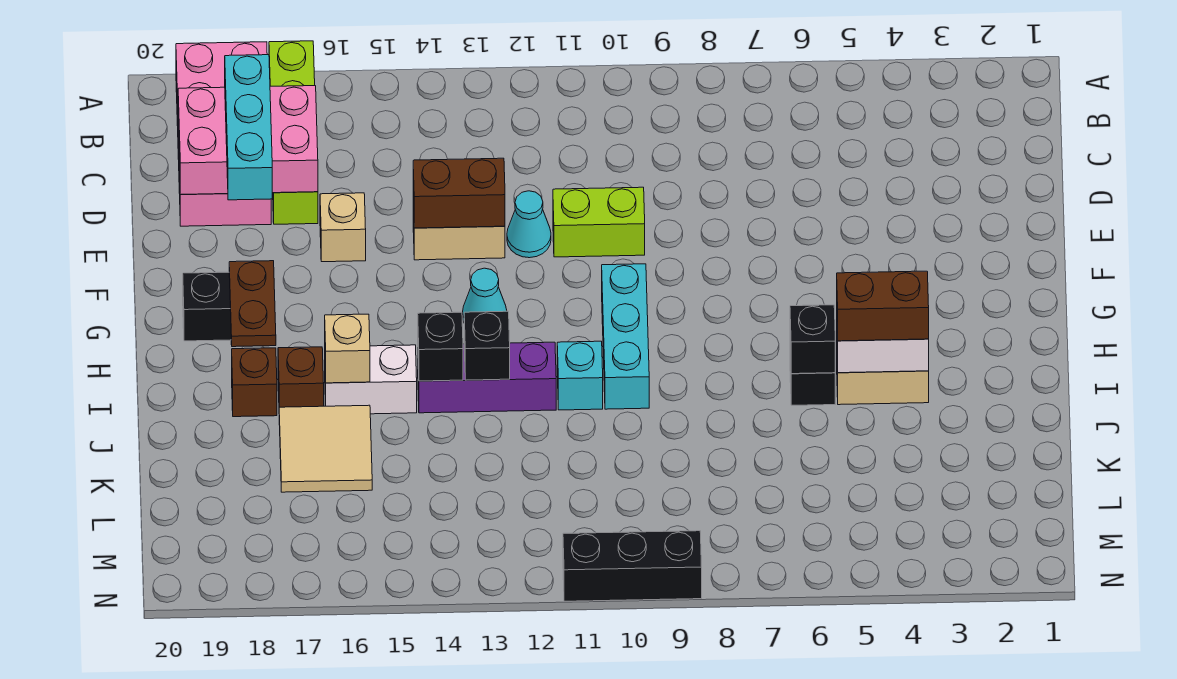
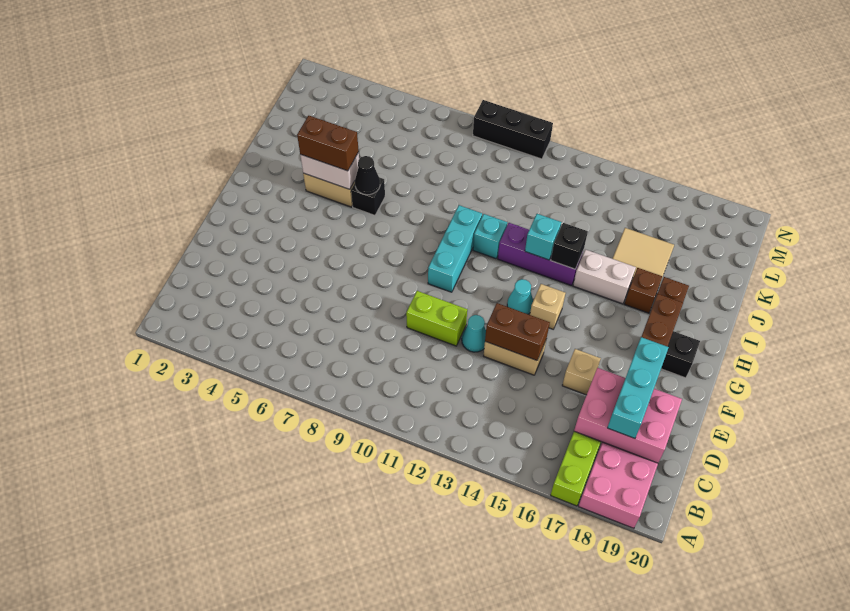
black brick I6 level 2 -> black cone I6 level 2
black brick I13 level 2 -> cyan brick I13 level 2
tan brick I16 level 2 -> tan brick G14 level 1

